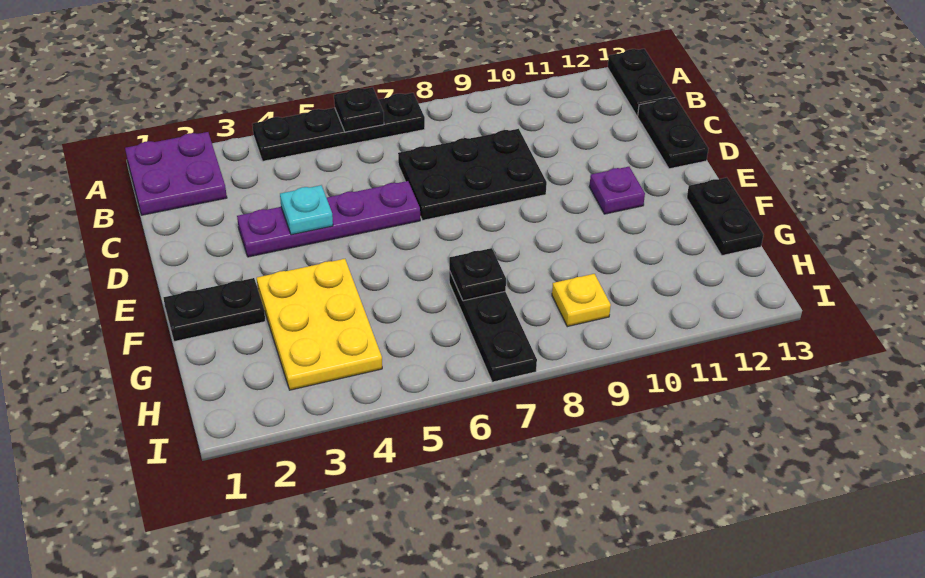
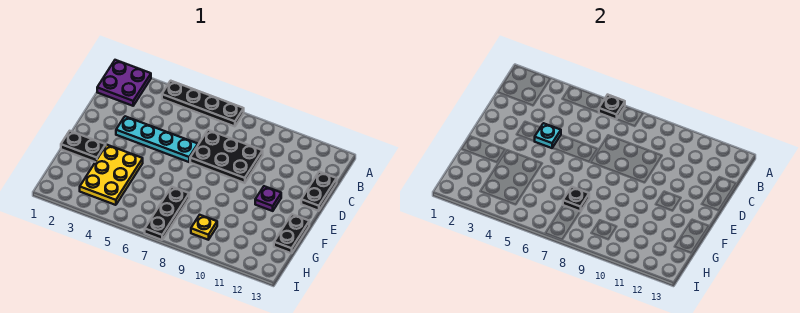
black plate A13:B13 level 1 -> none
purple plate D3:D6 level 1 -> cyan plate D3:D6 level 1

